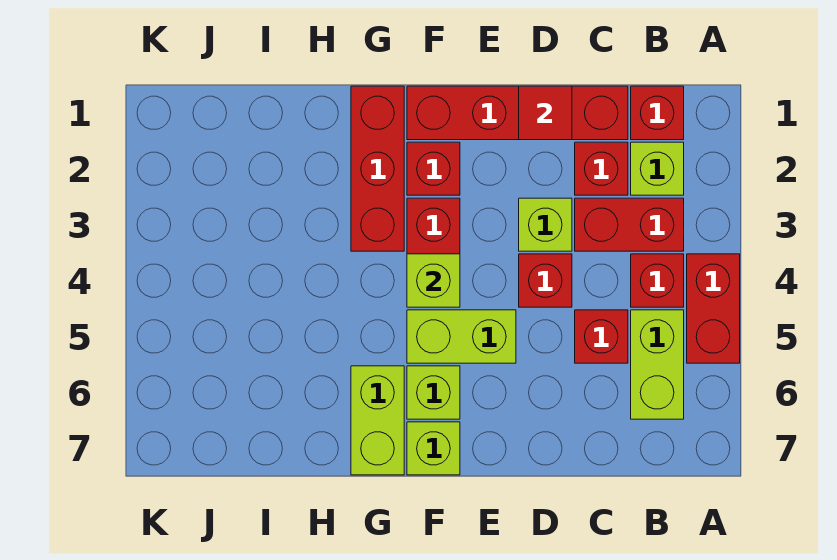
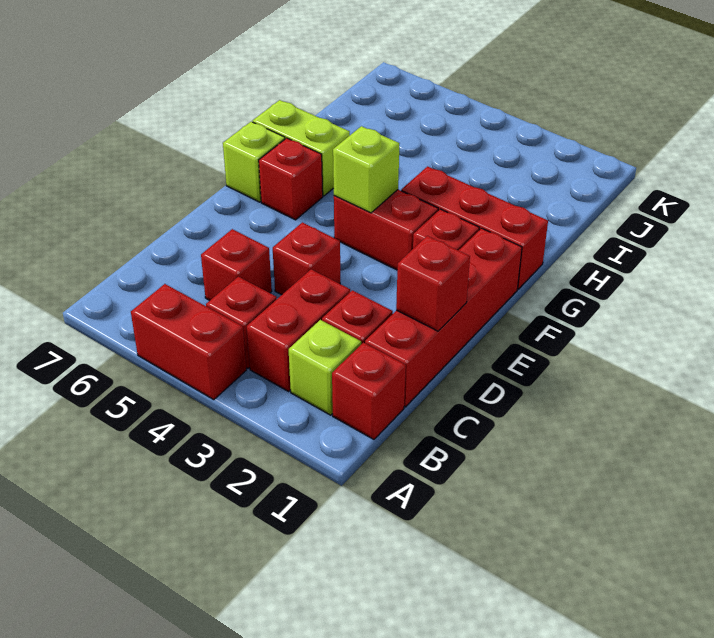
lime brick B5:B6 level 1 -> none
red tile D1 level 2 -> red brick D1 level 2
lime brick D3 level 1 -> none
lime brick E5:F5 level 1 -> none
lime brick F6 level 1 -> red brick F6 level 1

